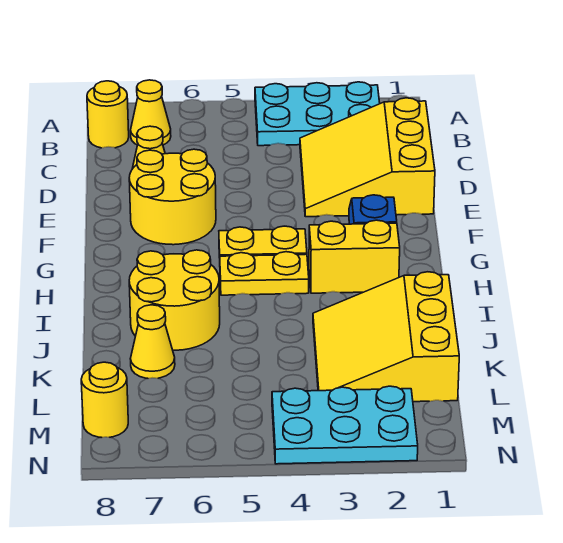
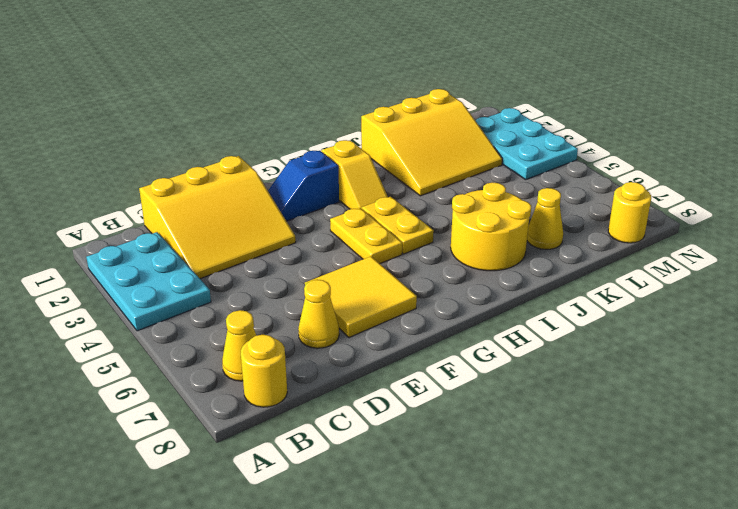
yellow round brick E6:F7 level 1 -> yellow tile E6:F7 level 1
yellow brick H2:H3 level 1 -> yellow slope H2:H3 level 1 top 2

